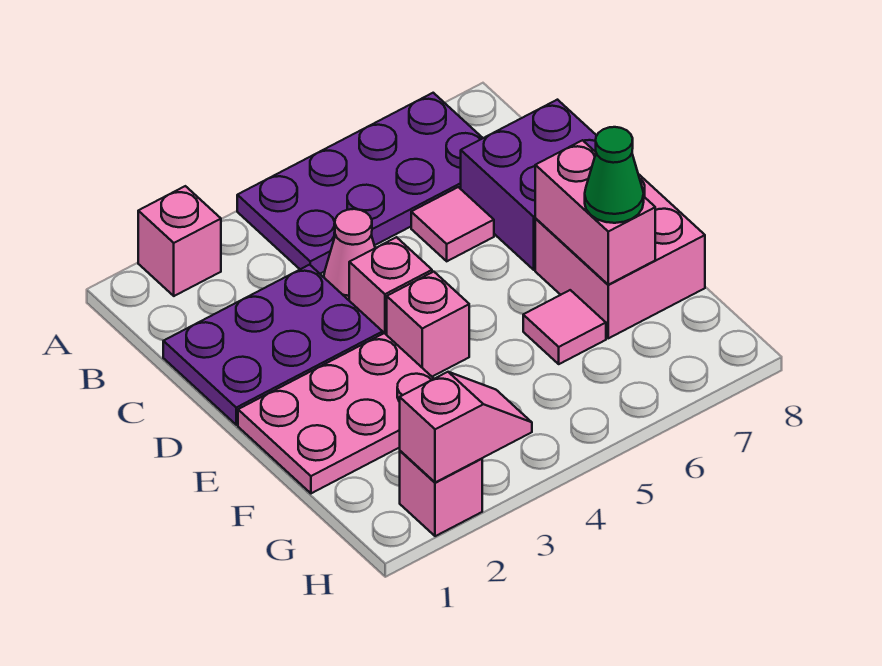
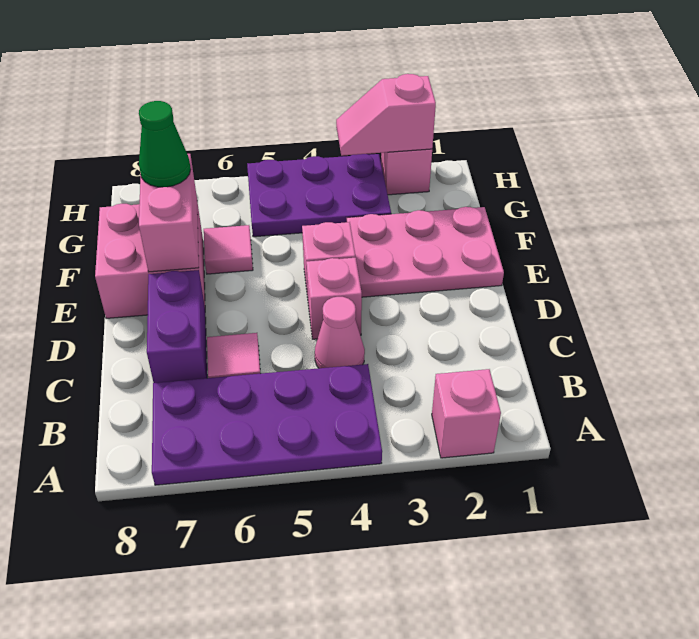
purple plate C1:D3 level 1 -> purple plate G3:H5 level 1
purple brick C7:D8 level 1 -> purple brick C7:D7 level 1

